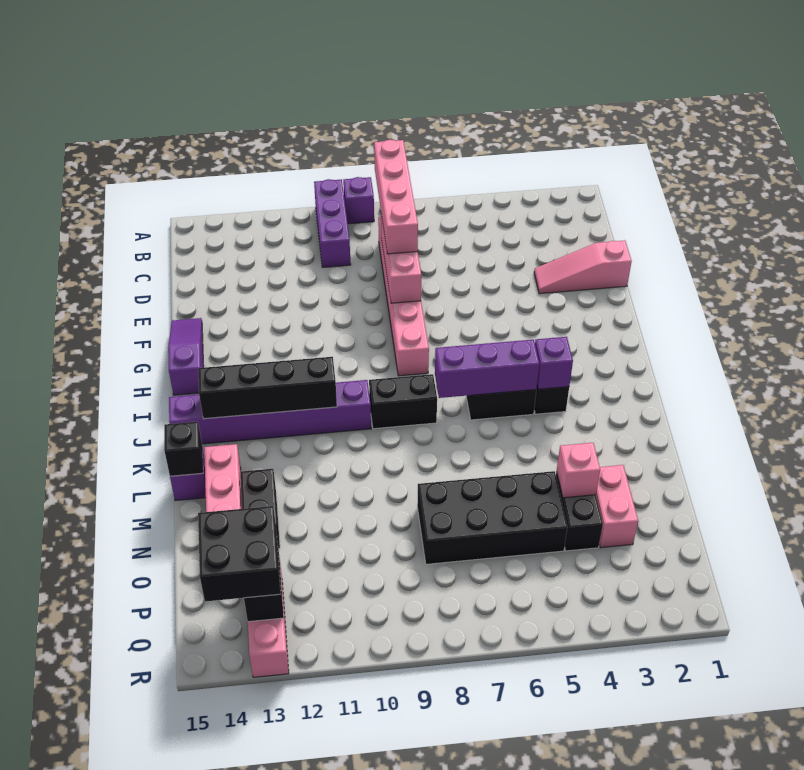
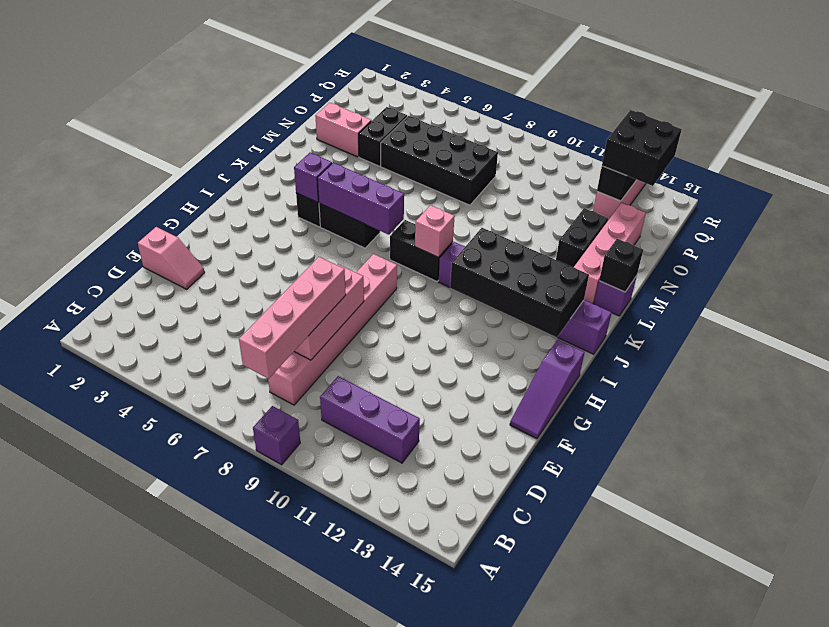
purple brick A10:C10 level 1 -> purple brick C10:C12 level 1
pink slope E1:E3 level 1 top 1 -> pink slope E1:E2 level 1 top 1
black brick J11:J14 level 2 -> black brick I11:J14 level 2
pink brick N3:O3 level 1 -> pink brick N2:N3 level 1
pink brick N4 level 2 -> pink brick J9 level 2

